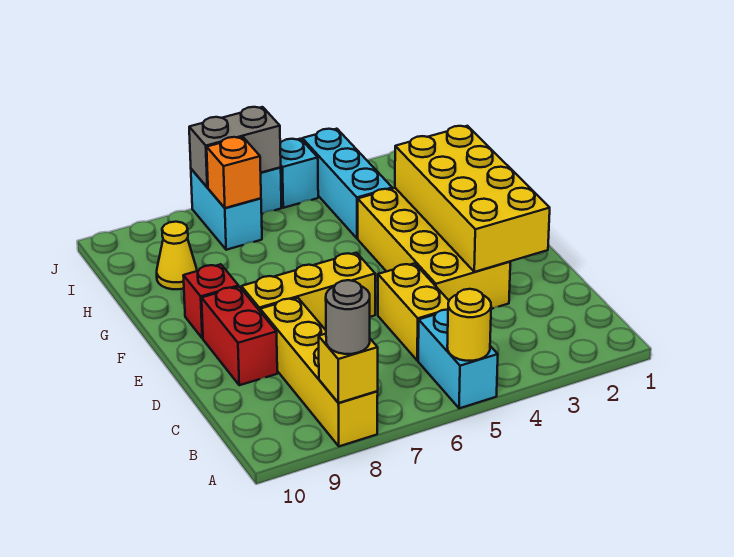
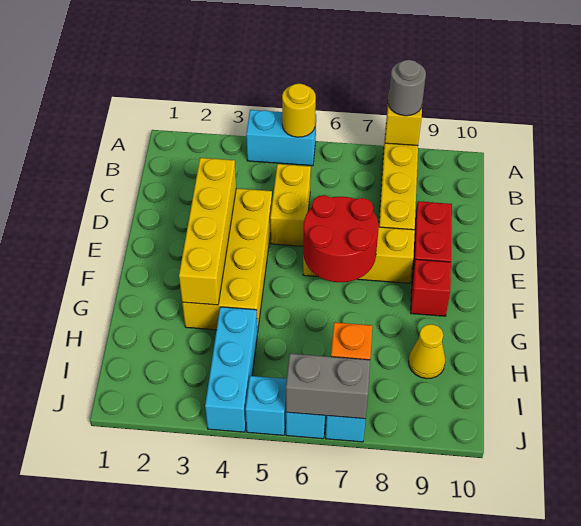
cyan brick A5:B5 level 1 -> cyan brick A4:A5 level 1
yellow brick D2:G3 level 2 -> yellow brick D3:G3 level 2
none -> red round brick E6:F7 level 2

